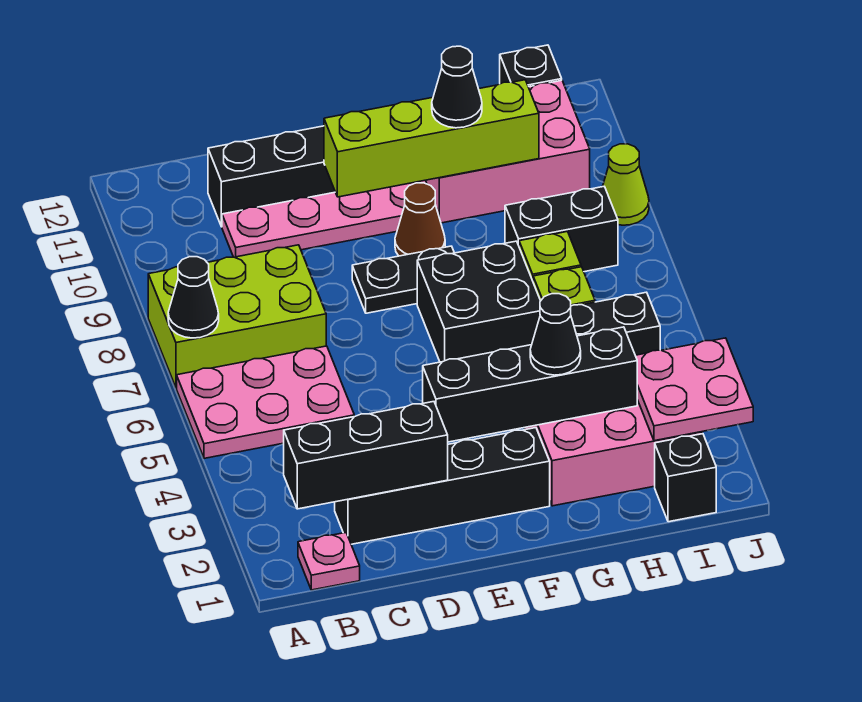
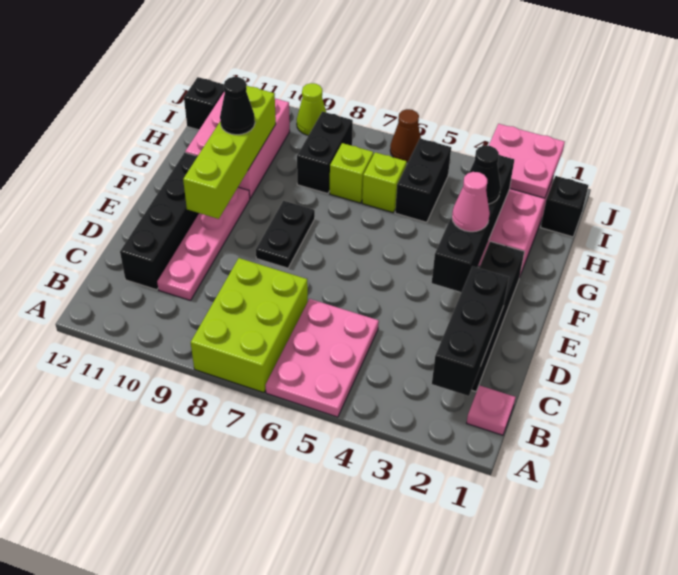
black cone A7 level 2 -> none
none -> pink cone F3 level 3
black brick F6:G7 level 1 -> none
brown cone F9 level 1 -> brown cone J6 level 1

